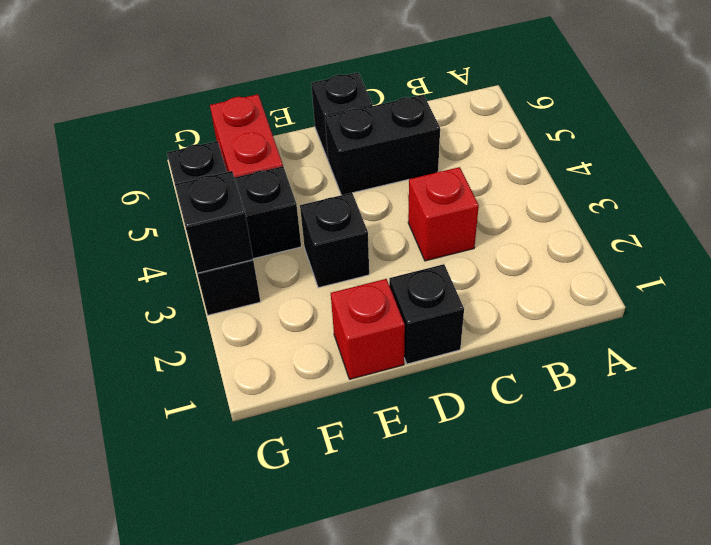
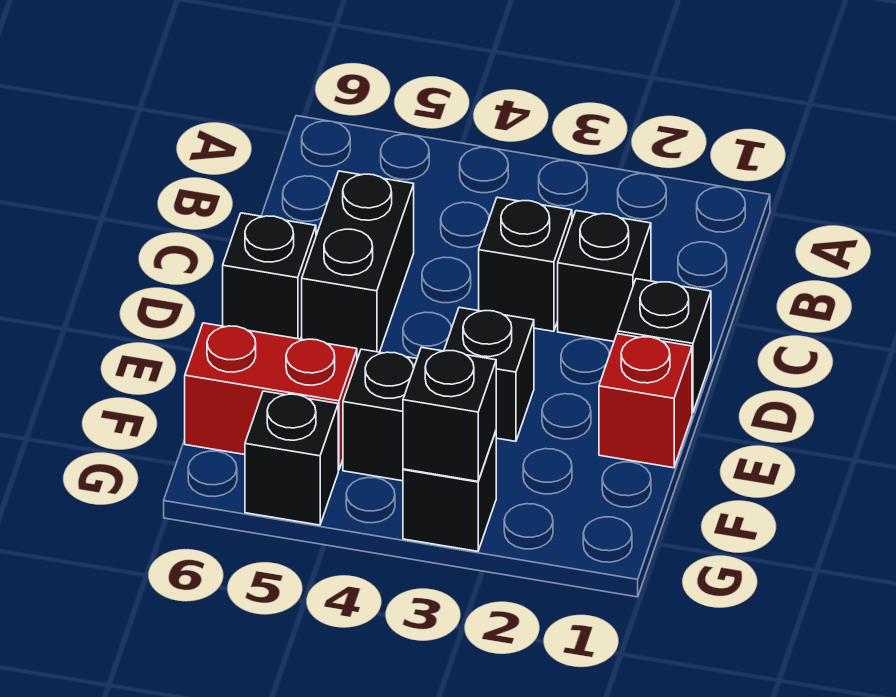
none -> black brick C2 level 1
red brick C3 level 1 -> black brick C3 level 1

